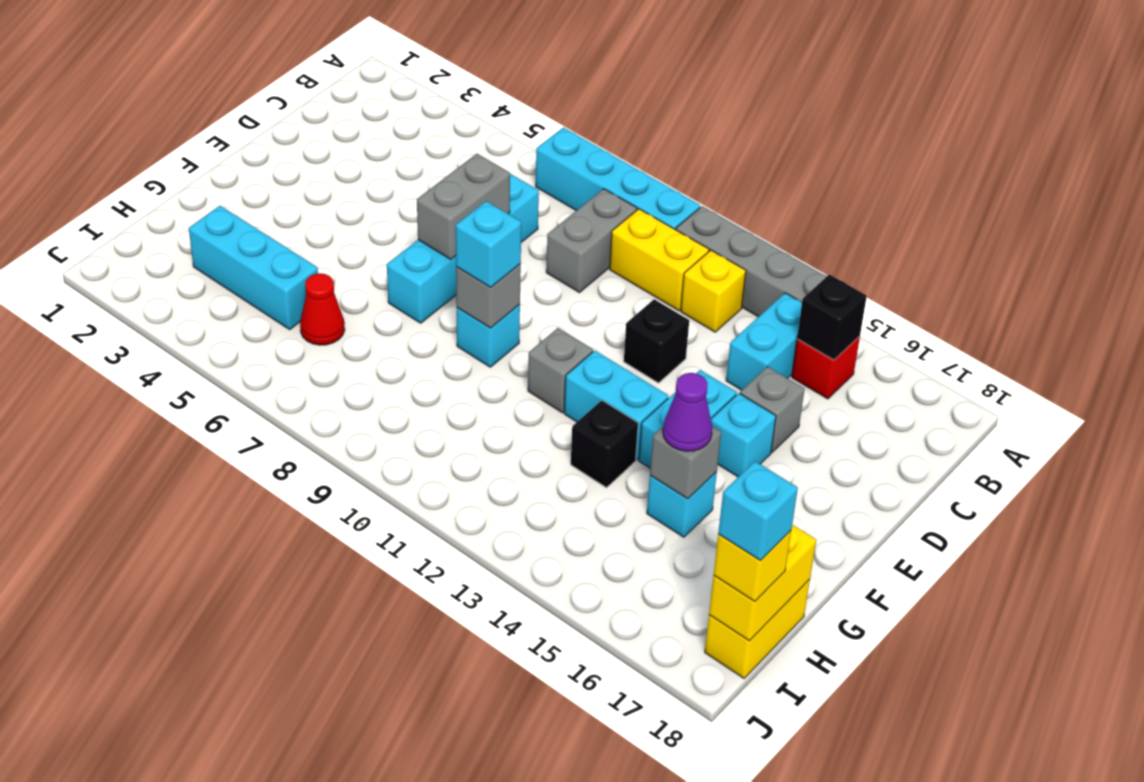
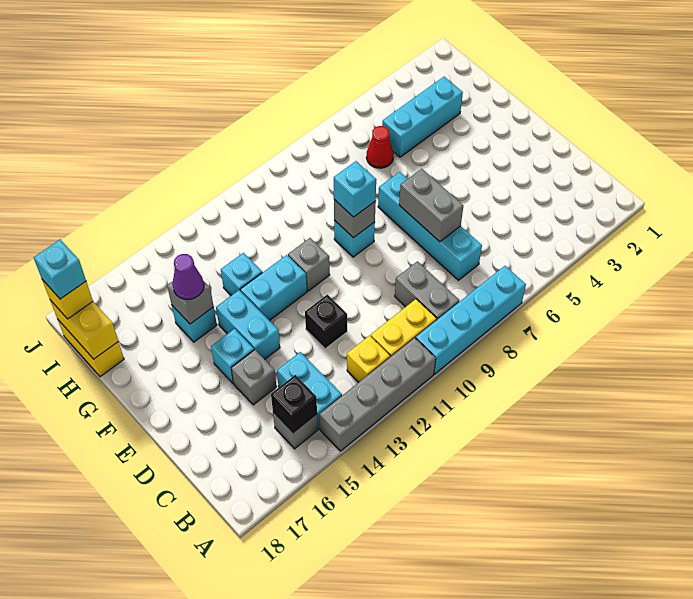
red brick B15 level 1 -> grey brick B15 level 1
black brick G13 level 1 -> cyan brick G13 level 1

